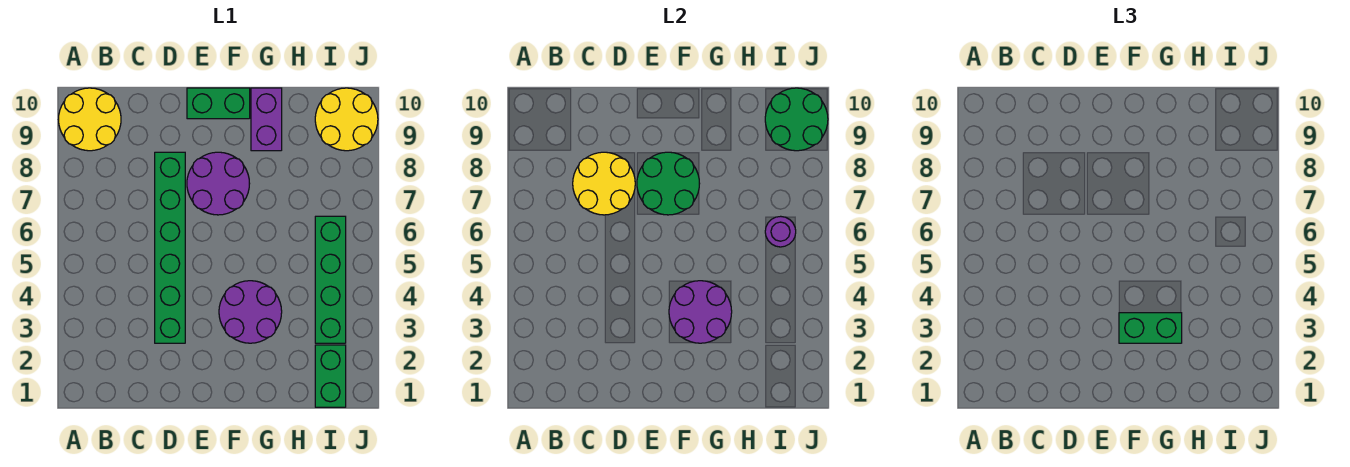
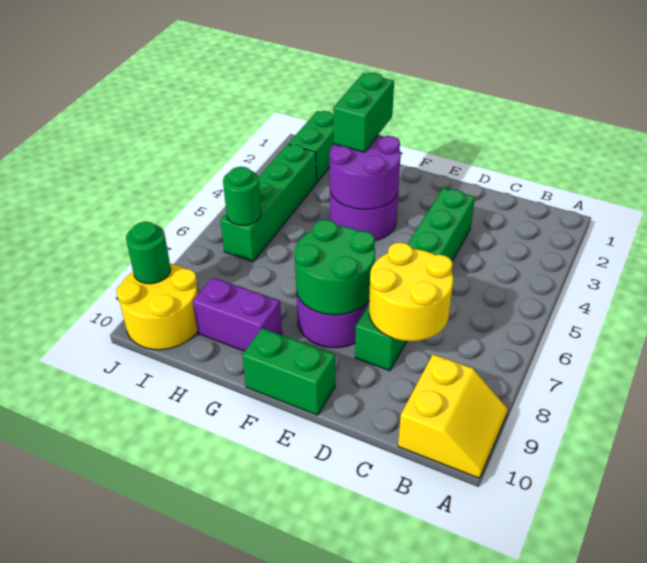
yellow round brick A9:B10 level 1 -> yellow slope A9:B10 level 1 top B
green brick F3:G3 level 3 -> green brick G2:G3 level 3
purple brick G9:G10 level 1 -> purple brick G9:H9 level 1
purple round brick I6 level 2 -> green round brick I6 level 2
green round brick I9:J10 level 2 -> green round brick J9 level 2

